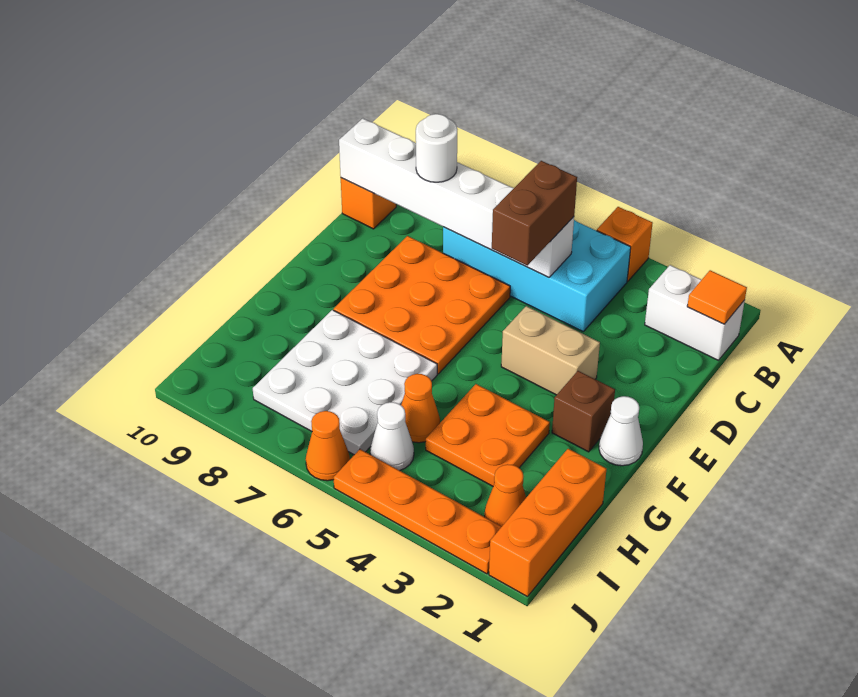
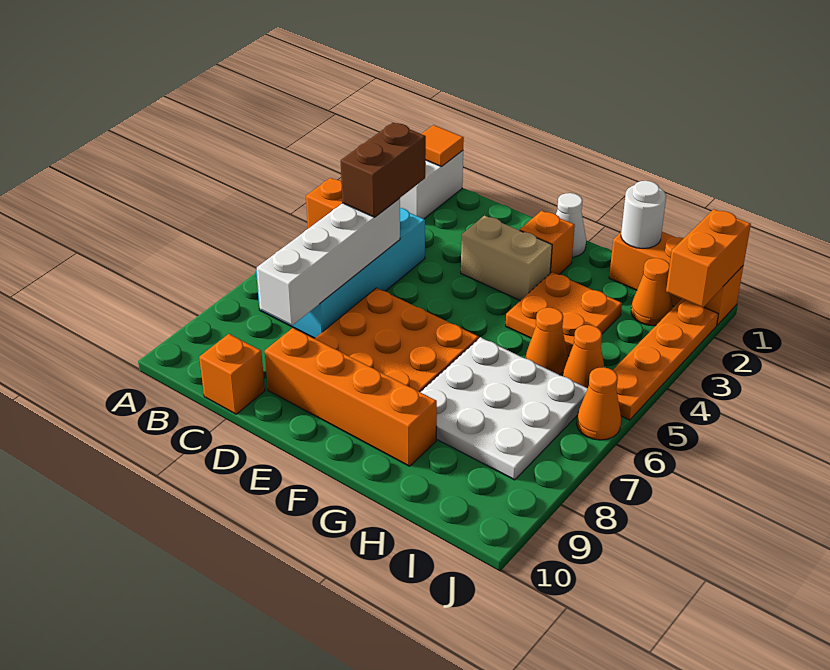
white brick C5:C10 level 2 -> white brick C5:C8 level 2
brown brick C5:D5 level 3 -> brown brick C4:C5 level 3
white round brick C8 level 3 -> white round brick H1 level 2
none -> orange brick D9:G9 level 1
tan brick E3:E4 level 1 -> tan brick E3:F3 level 1
brown brick F2 level 1 -> orange brick F2 level 1
white cone I5 level 1 -> orange cone I5 level 1
none -> orange brick J1:J2 level 2

